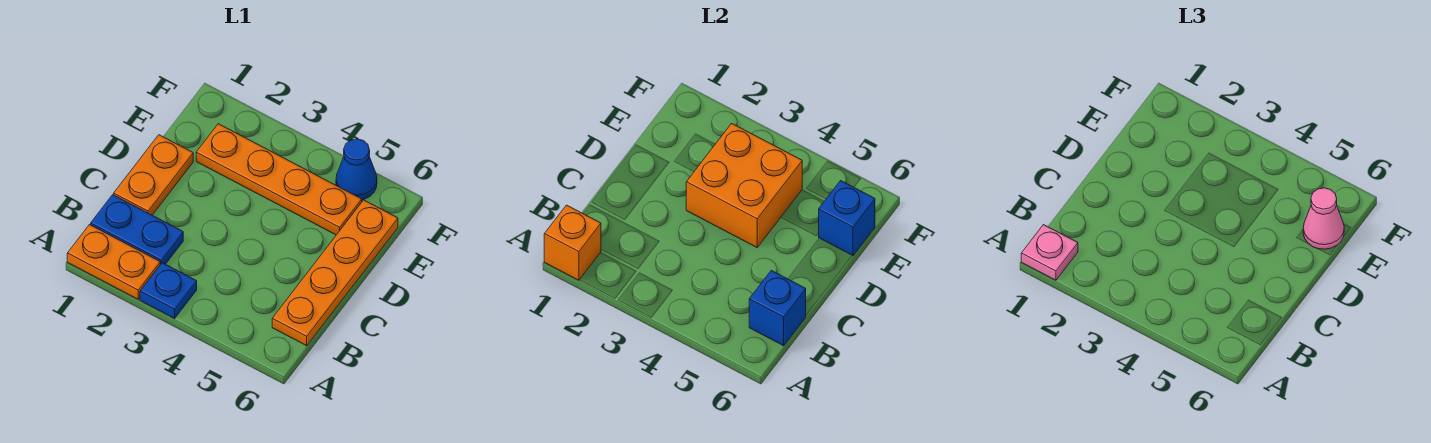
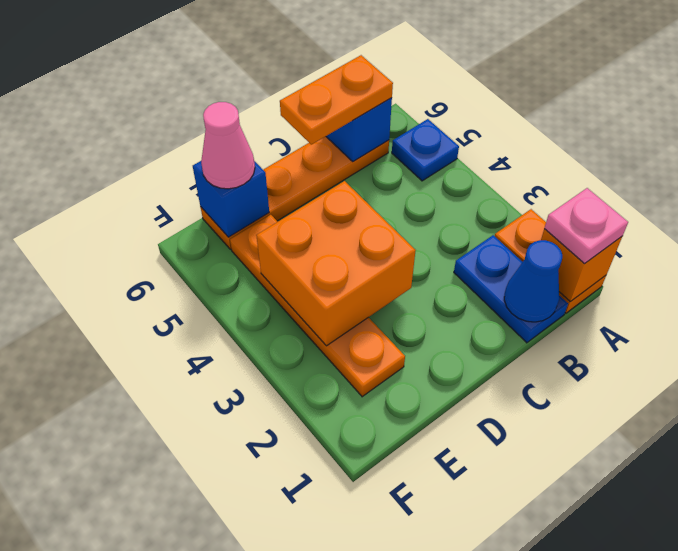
blue plate A3 level 1 -> blue plate A5 level 1
orange plate C1:D1 level 1 -> orange plate B6:C6 level 3
blue cone F5 level 1 -> blue cone B1 level 2

